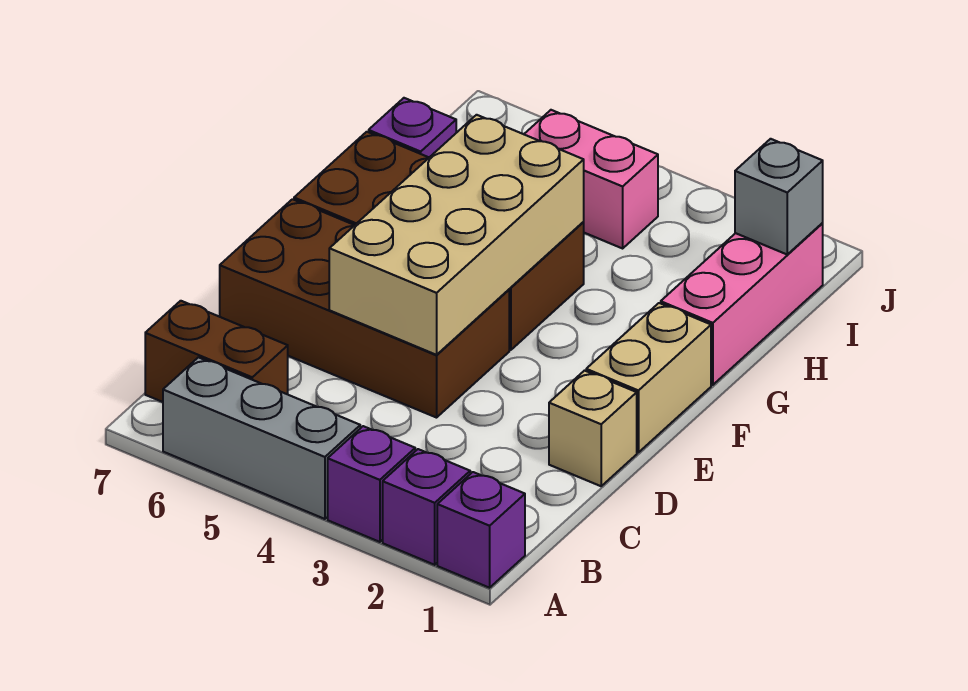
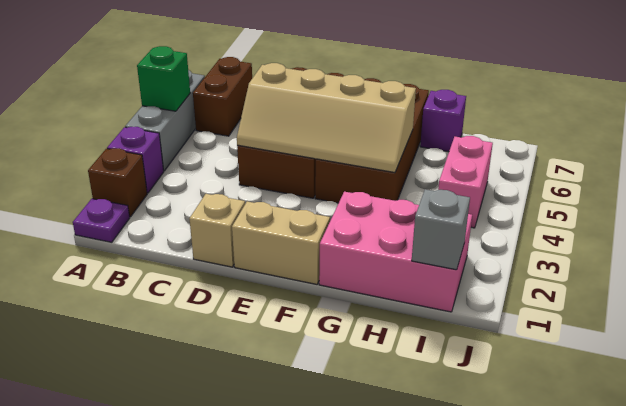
purple brick A1 level 1 -> purple plate A1 level 1
purple brick A2 level 1 -> brown brick A2 level 1
none -> green brick A5 level 2
tan brick D4:G5 level 2 -> tan slope D4:G5 level 2 top 5
pink brick G1:I1 level 1 -> pink brick G1:I2 level 1

